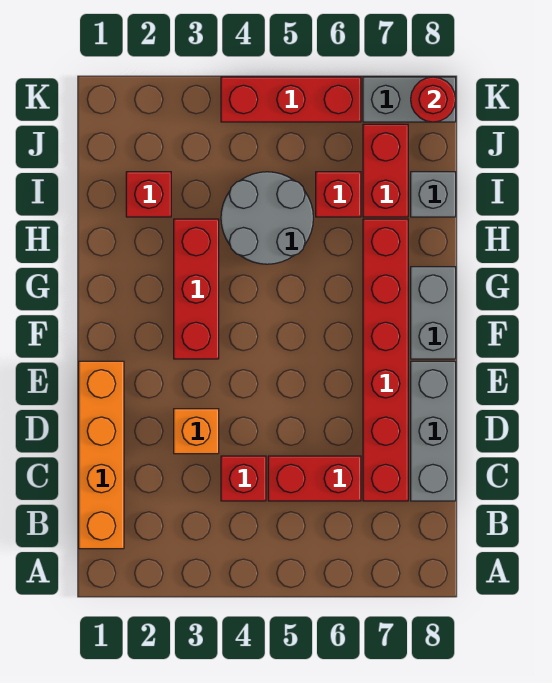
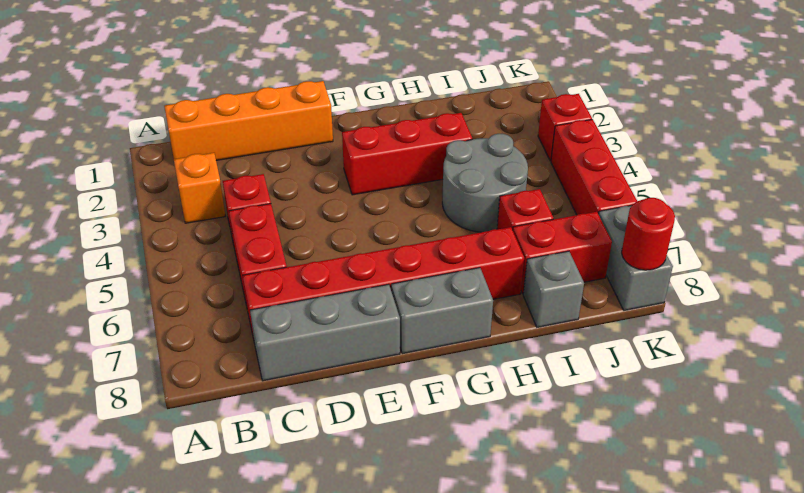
orange brick D3 level 1 -> orange brick B3 level 1
red brick I2 level 1 -> red brick K3 level 1

